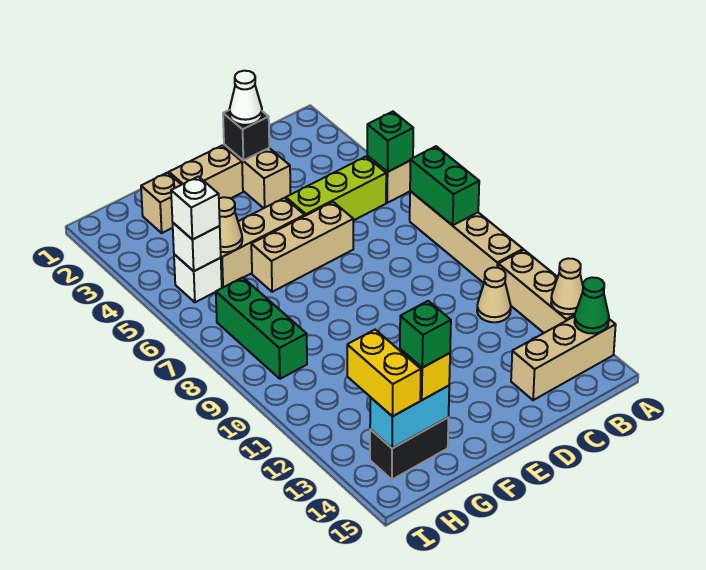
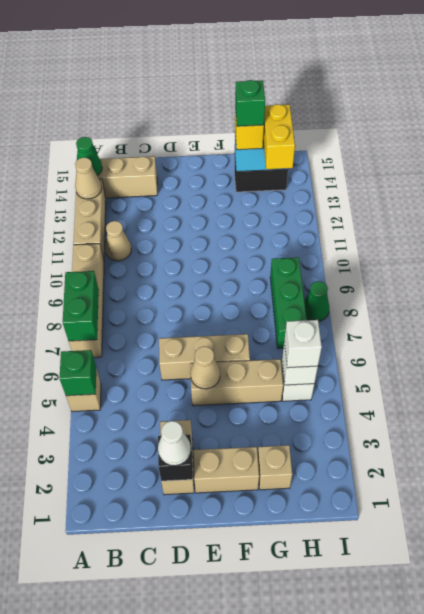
lime brick B5:D5 level 1 -> none
tan cone G5 level 2 -> tan cone E5 level 2
none -> green cone I8 level 1

